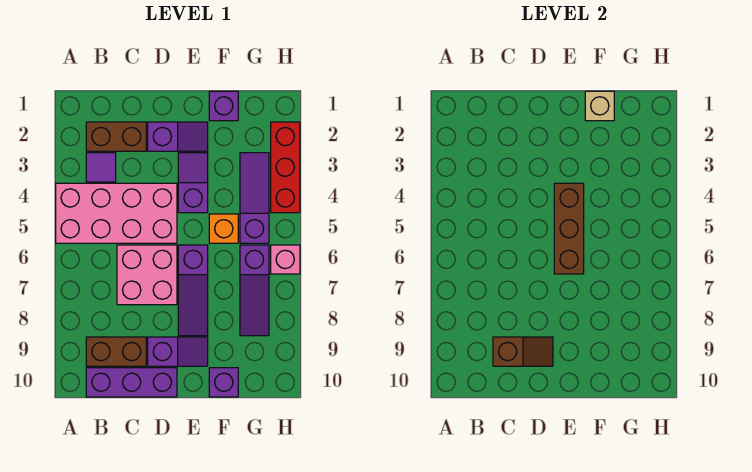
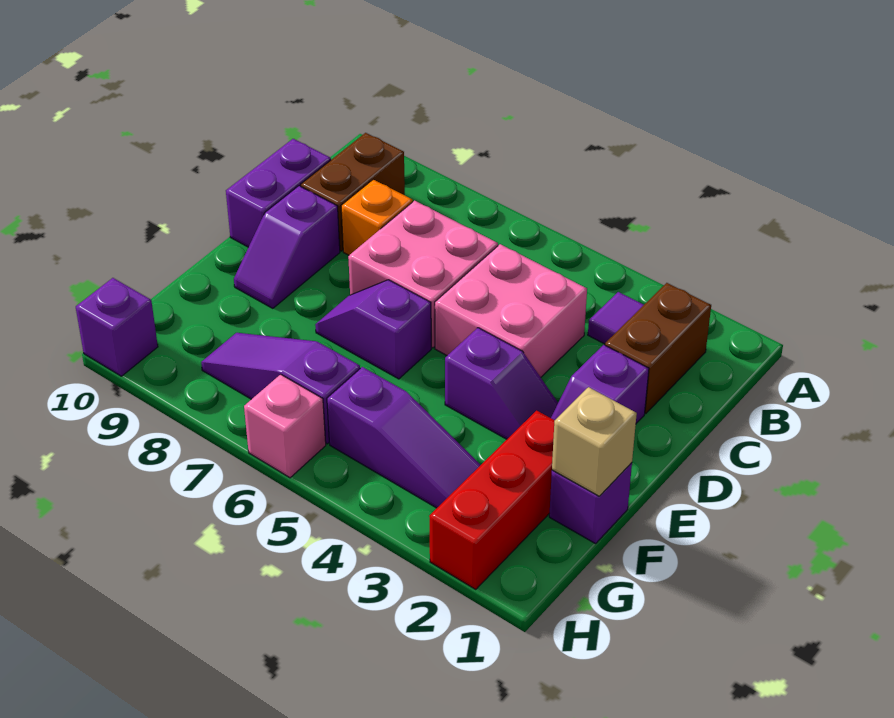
pink brick A4:D5 level 1 -> pink brick C4:D5 level 1
purple brick B10:D10 level 1 -> purple brick C10:D10 level 1
brown slope C9:D9 level 2 top C -> none
brown brick E4:E6 level 2 -> none
purple slope E6:E8 level 1 top 6 -> purple slope E6:E7 level 1 top 6
orange brick F5 level 1 -> orange brick C8 level 1
purple brick F10 level 1 -> purple brick H10 level 1
red brick H2:H4 level 1 -> red brick F2:H2 level 1

